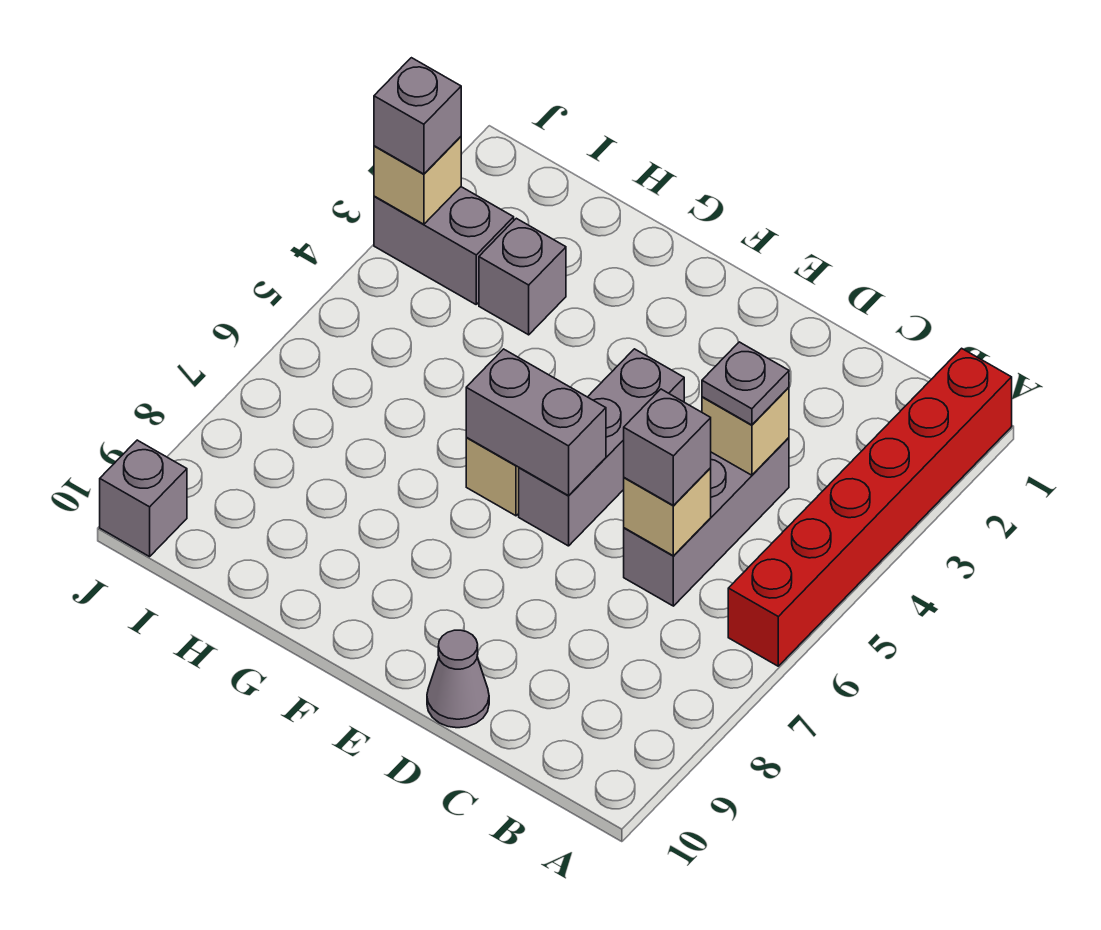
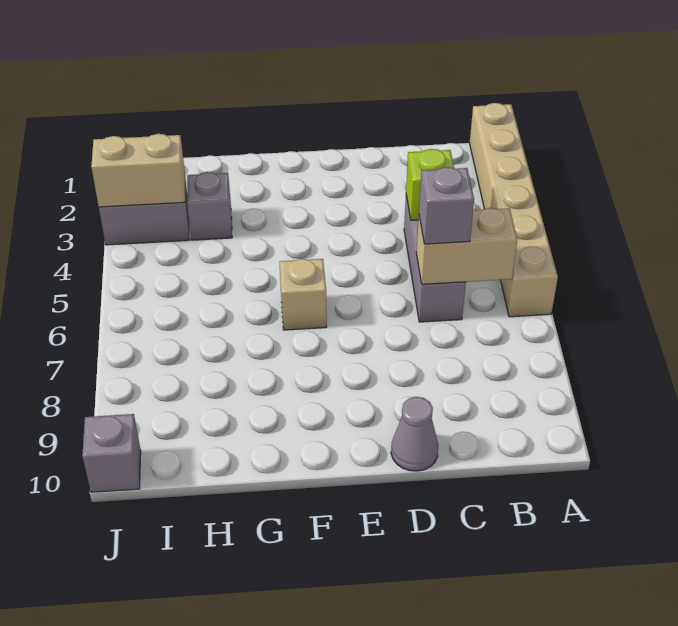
red brick A1:A6 level 1 -> tan brick A1:A6 level 1
tan brick C4 level 2 -> lime brick C4 level 2
grey plate C4 level 3 -> none
tan brick C6 level 2 -> tan brick B6:C6 level 2
grey brick E4:E6 level 1 -> none
grey brick E6:F6 level 2 -> none
tan brick J3 level 2 -> tan brick I3:J3 level 2
grey brick J3 level 3 -> none

